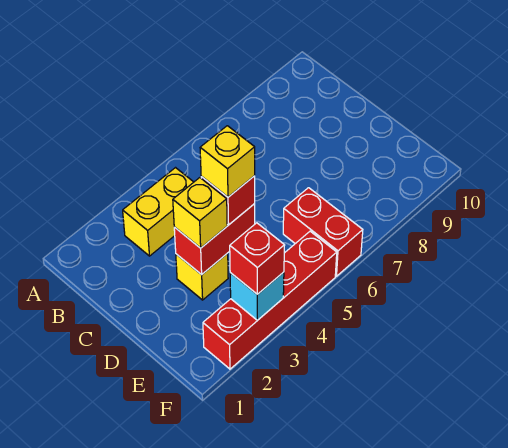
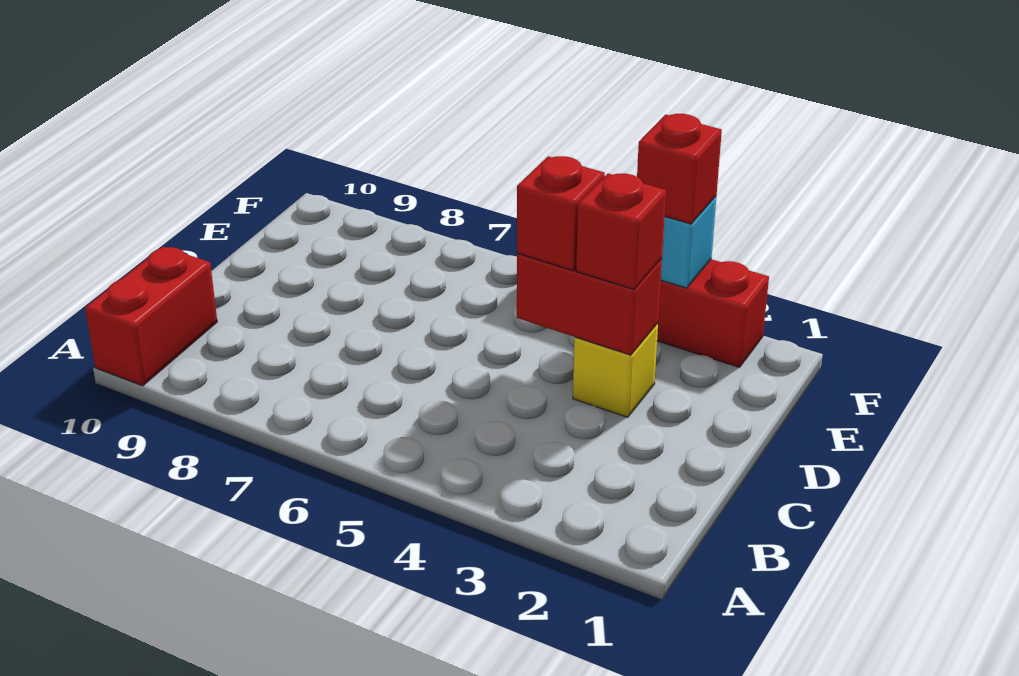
yellow brick B3:B4 level 1 -> none
yellow brick D3 level 3 -> red brick D3 level 3
yellow brick D4 level 4 -> none
red brick E6:F6 level 1 -> red brick A10:B10 level 1

